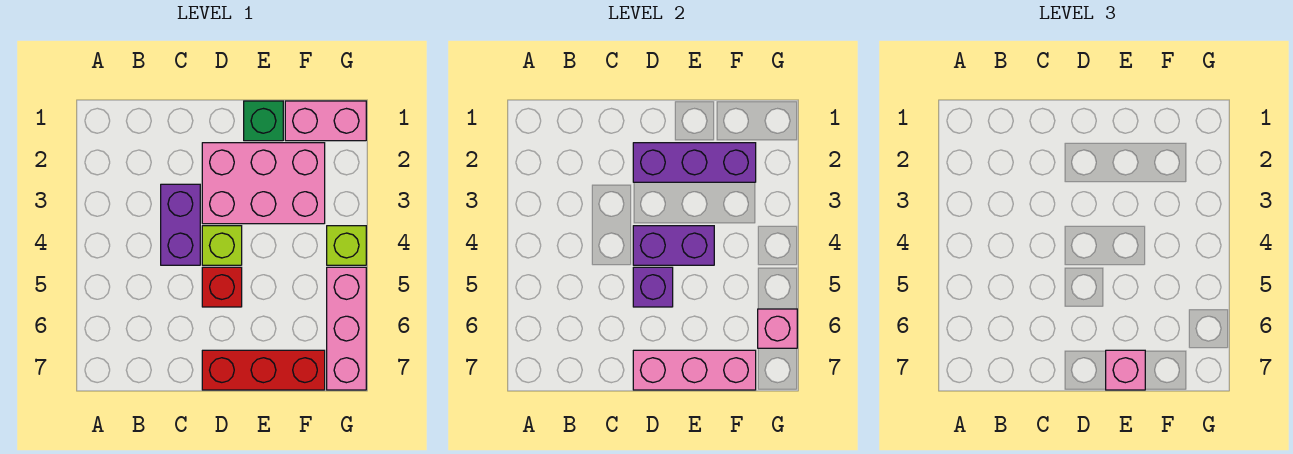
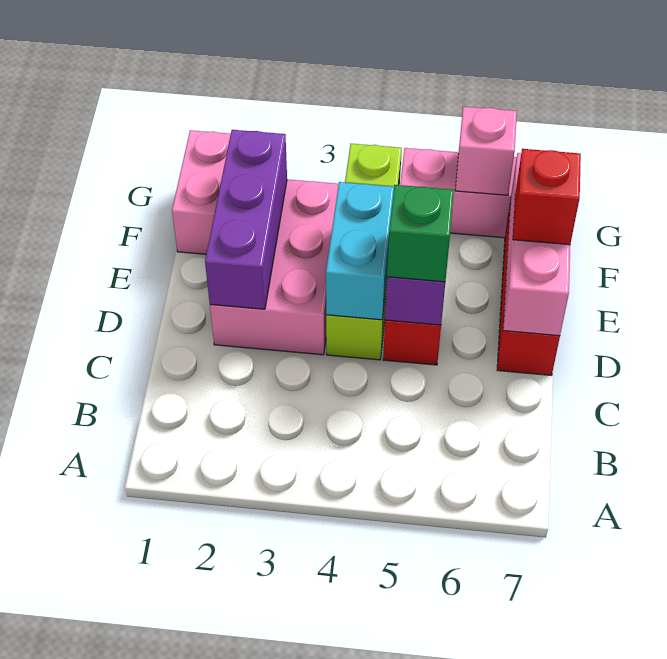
purple brick C3:C4 level 1 -> none
purple brick D4:E4 level 2 -> cyan brick D4:E4 level 2
green brick E1 level 1 -> green brick D5 level 3
pink brick E7 level 3 -> red brick E7 level 3

